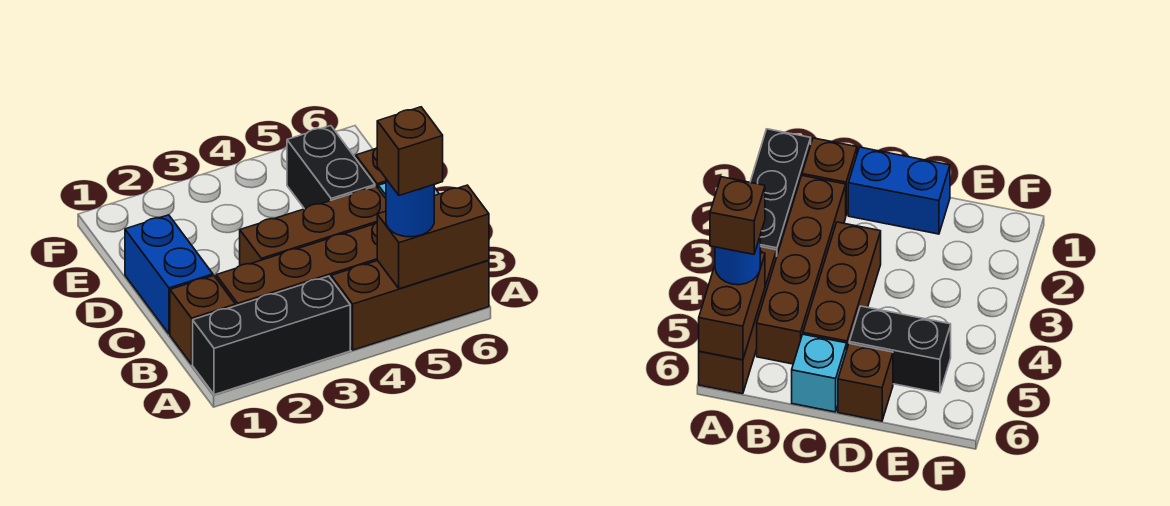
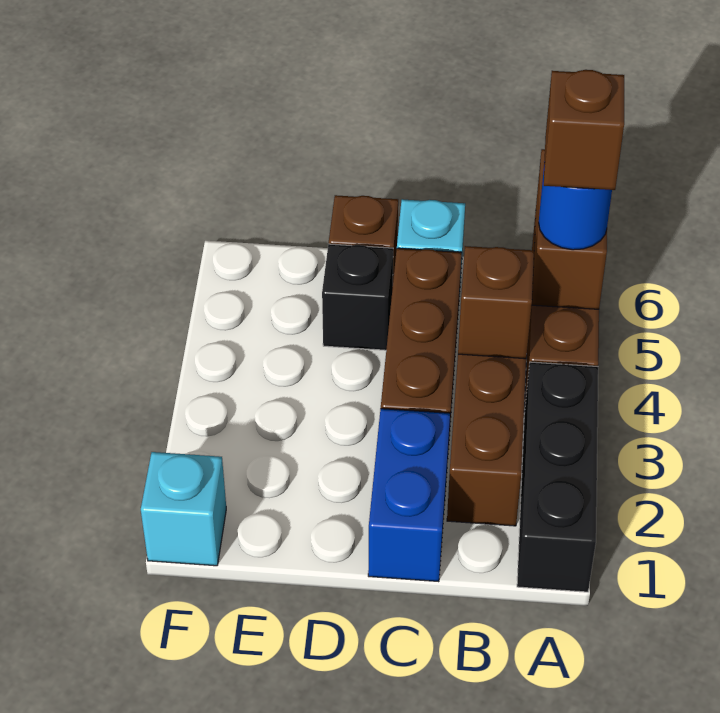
brown brick B1 level 1 -> brown brick B4 level 2
blue brick C1:D1 level 1 -> blue brick C1:C2 level 1
black brick D5:E5 level 1 -> black brick D5 level 1
none -> cyan brick F1 level 1

